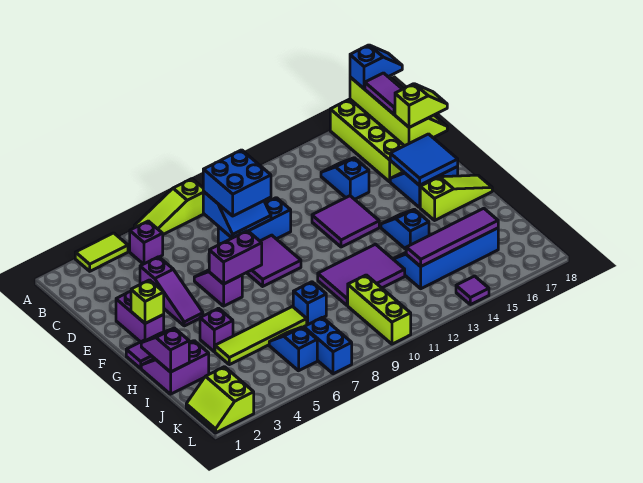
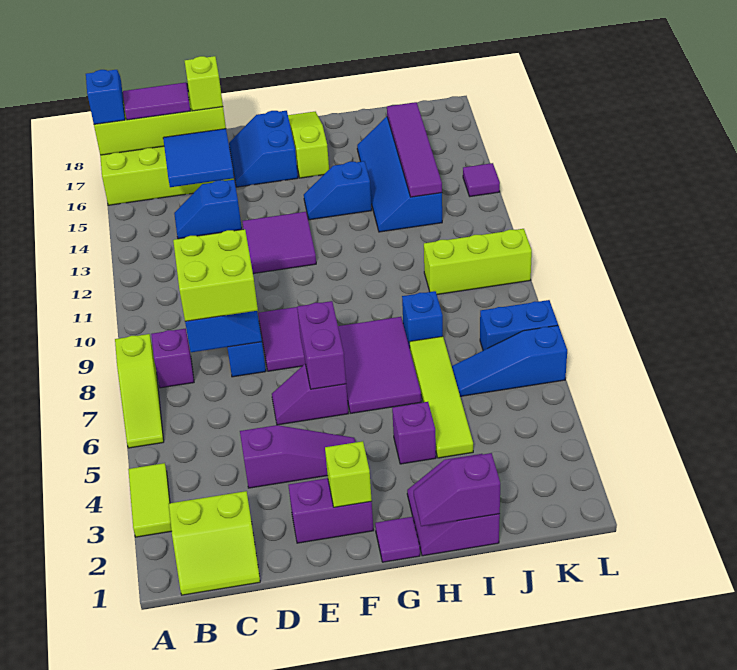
purple brick B5 level 1 -> purple brick B8 level 1
blue brick C8:D9 level 3 -> lime brick C8:D9 level 3
blue tile E16:F17 level 2 -> blue tile C15:D16 level 2
purple tile H10:I12 level 1 -> purple tile G6:H8 level 1
blue slope J6:K6 level 1 top K -> blue slope J6:L6 level 1 top L
lime slope K1:L2 level 1 top 2 -> lime slope B1:C2 level 1 top 2

